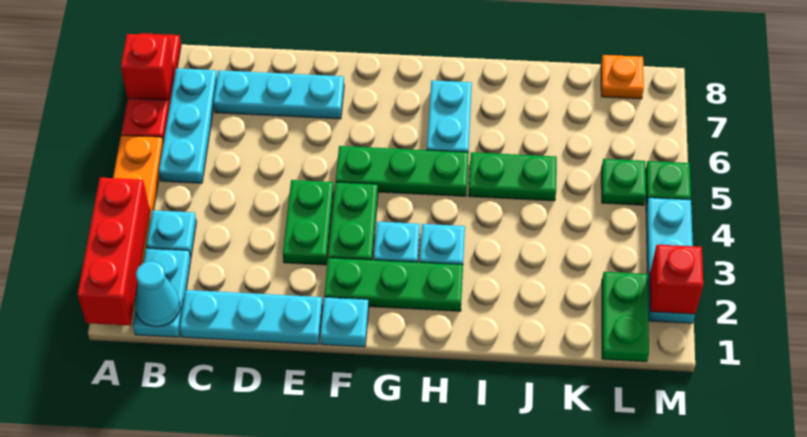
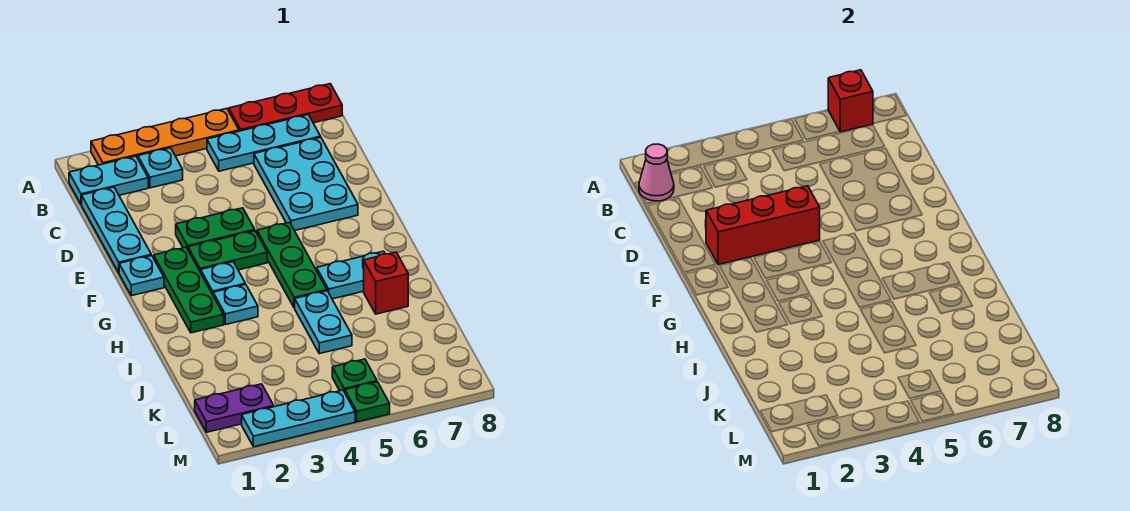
red brick A1:A3 level 2 -> red brick E2:E4 level 2
cyan cone B1 level 2 -> pink cone B1 level 2
cyan plate C7:E7 level 1 -> cyan plate C6:E7 level 1
green plate I5:J5 level 1 -> cyan plate I5:J5 level 1
green plate L1:L2 level 1 -> purple plate L1:L2 level 1
orange plate L8 level 1 -> none
red brick M2 level 2 -> red brick I7 level 1

